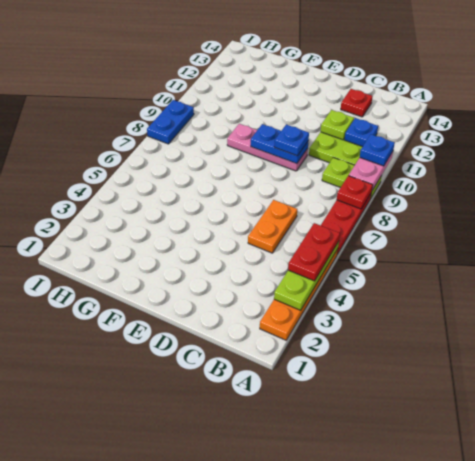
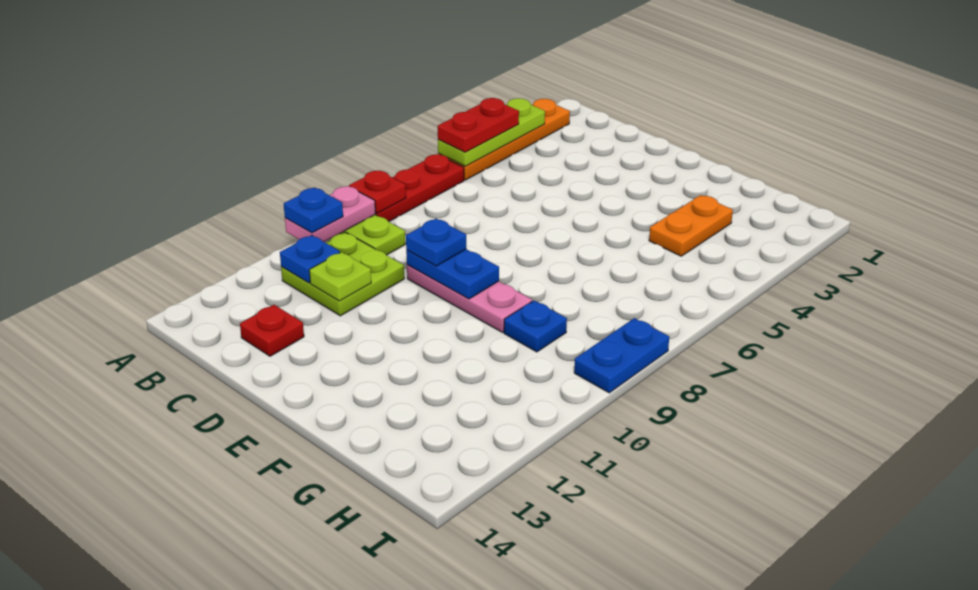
orange plate C5:C6 level 1 -> orange plate G3:G4 level 1
none -> blue plate G9 level 1

